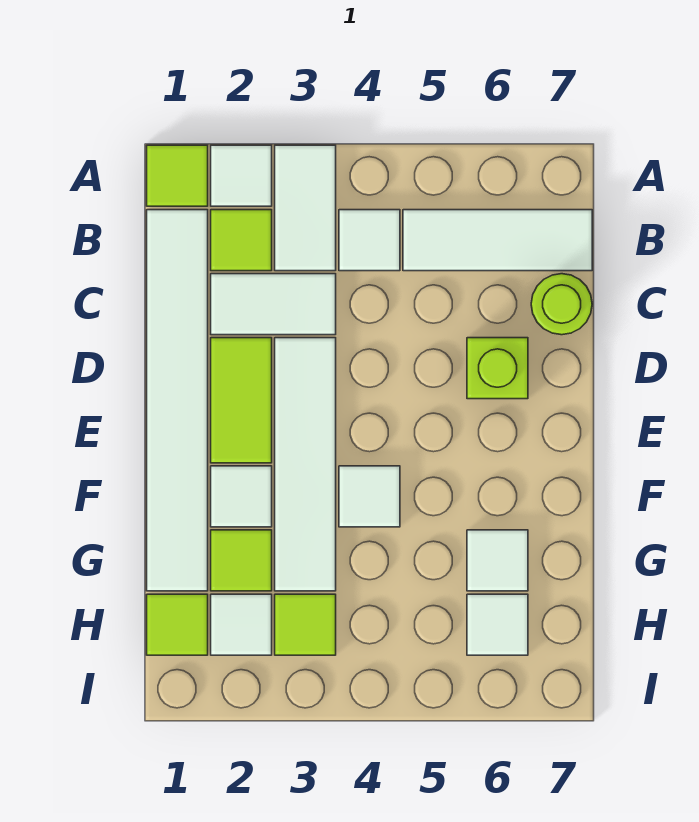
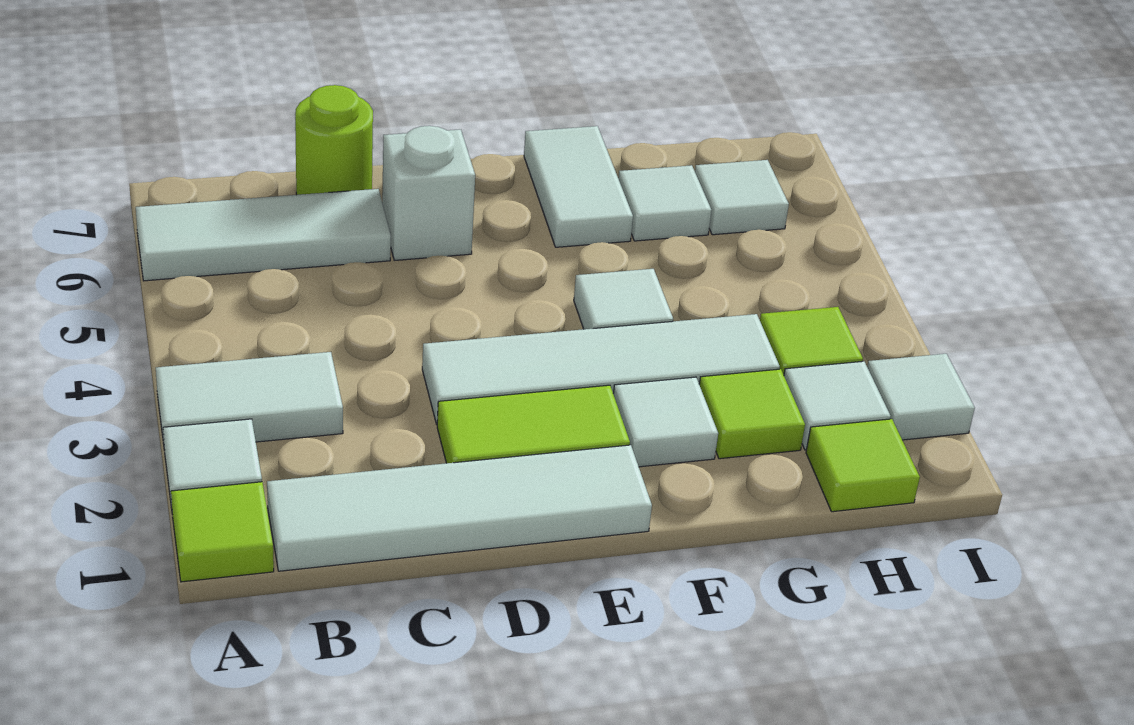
white tile B1:G1 level 1 -> white tile B1:E1 level 1
lime tile B2 level 1 -> none
white tile B4 level 1 -> white tile I2 level 1
white tile B5:B7 level 1 -> white tile A6:C6 level 1
white tile C2:C3 level 1 -> white tile F6:F7 level 1
lime brick D6 level 1 -> white brick D6 level 1

